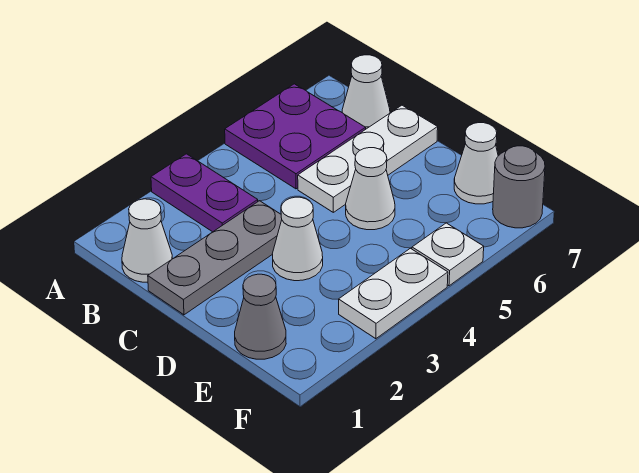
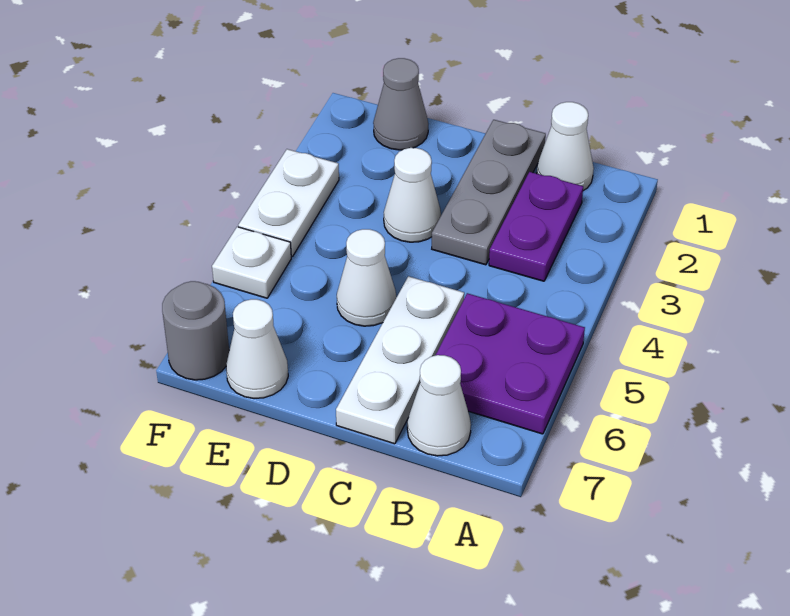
purple plate A3:B3 level 1 -> purple plate B2:B3 level 1

